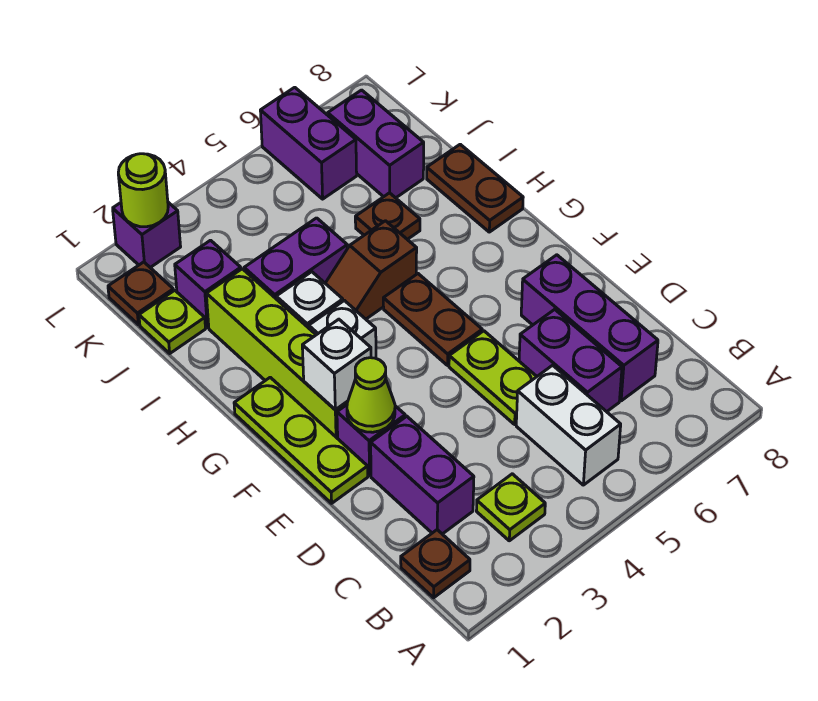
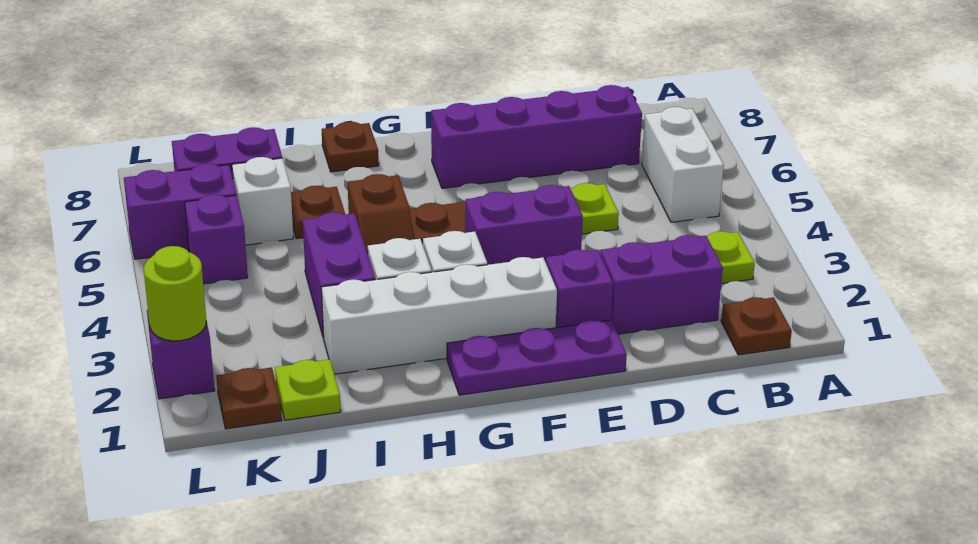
white brick B5:C5 level 1 -> white brick B5:B6 level 1
purple brick C6:D6 level 1 -> purple brick E4:F4 level 1
purple brick C7:E7 level 1 -> purple brick C7:F7 level 1
lime plate E1:G1 level 1 -> purple plate E1:G1 level 1
lime cone E2 level 2 -> none
lime brick F2:I2 level 1 -> white brick F2:I2 level 1
white brick F2 level 2 -> white brick J6 level 1
brown plate H8:I8 level 1 -> brown plate H8 level 1
purple brick J2 level 1 -> purple brick K5 level 1

